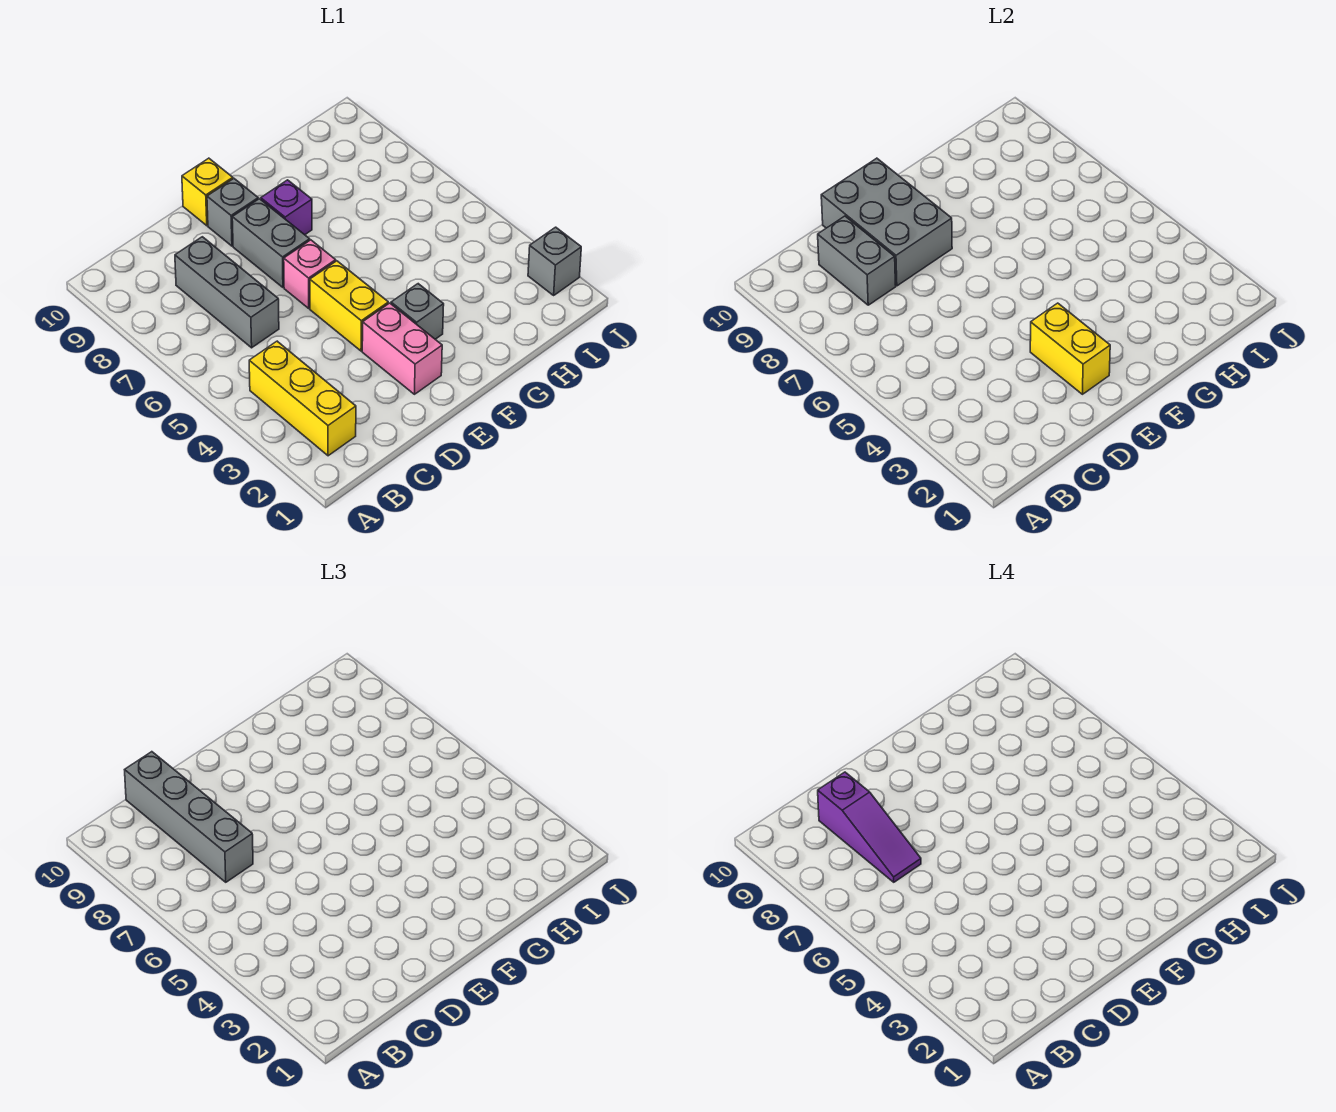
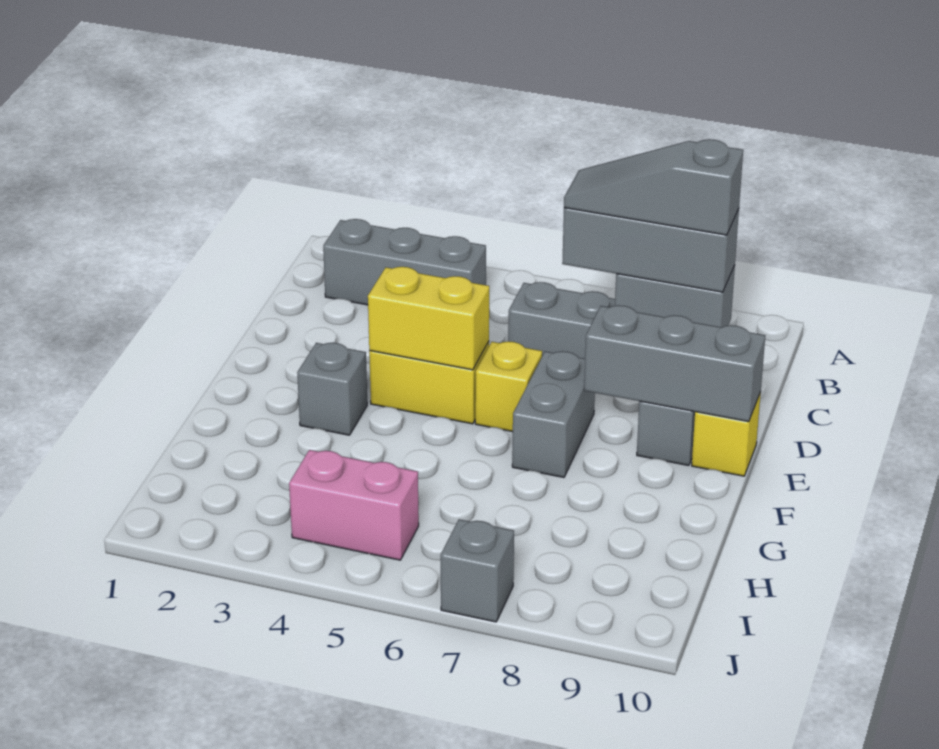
yellow brick B2:B4 level 1 -> grey brick B2:B4 level 1
grey brick C7:C10 level 3 -> grey brick C7:C9 level 3
purple slope C7:C9 level 4 top 9 -> grey slope C7:C9 level 4 top 9
grey brick D8:E10 level 2 -> grey brick E8:E10 level 2
pink brick E2:E3 level 1 -> pink brick I4:I5 level 1
yellow brick E2:E3 level 2 -> yellow brick E4:E5 level 2
pink brick E6 level 1 -> yellow brick E6 level 1
grey brick E7:E8 level 1 -> grey brick E7:F7 level 1
purple brick F8 level 1 -> none
grey brick J2 level 1 -> grey brick J7 level 1

